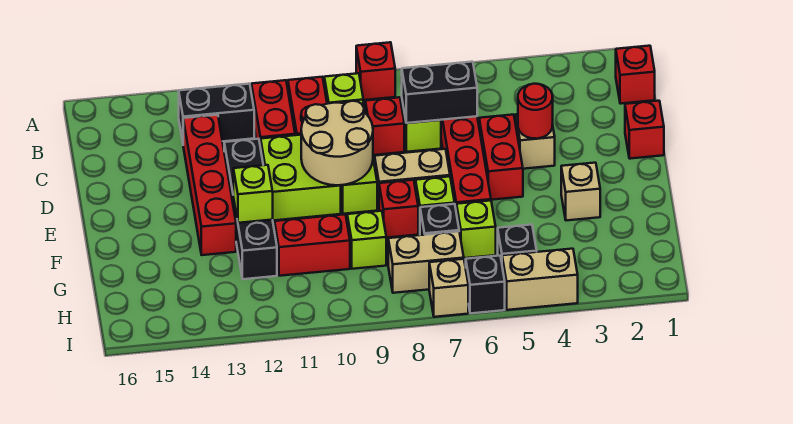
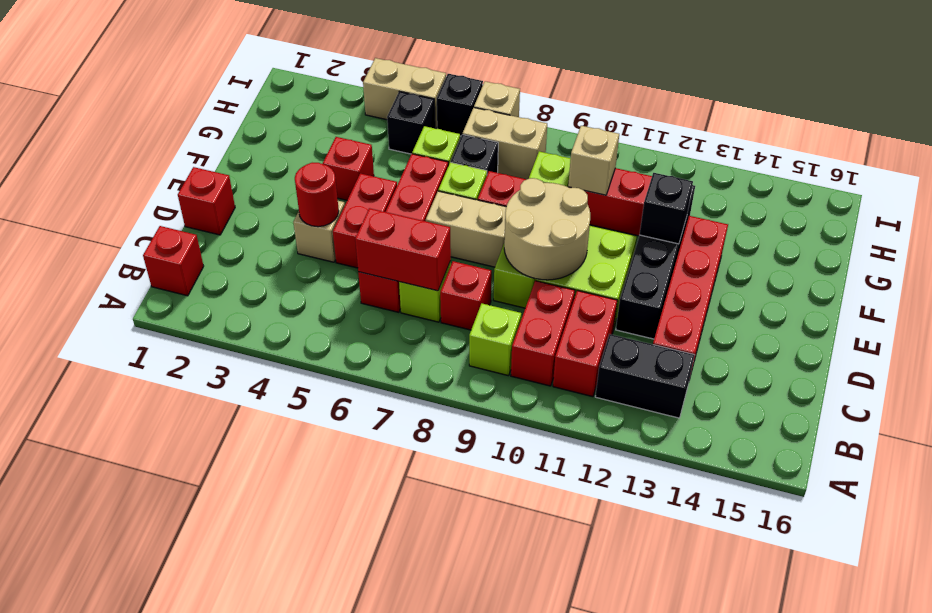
red brick A8 level 1 -> red brick F4 level 1
black brick C6:C7 level 2 -> red brick C6:C7 level 2
tan brick F3 level 1 -> tan brick G10 level 2
lime brick F12 level 2 -> black brick F12 level 2

